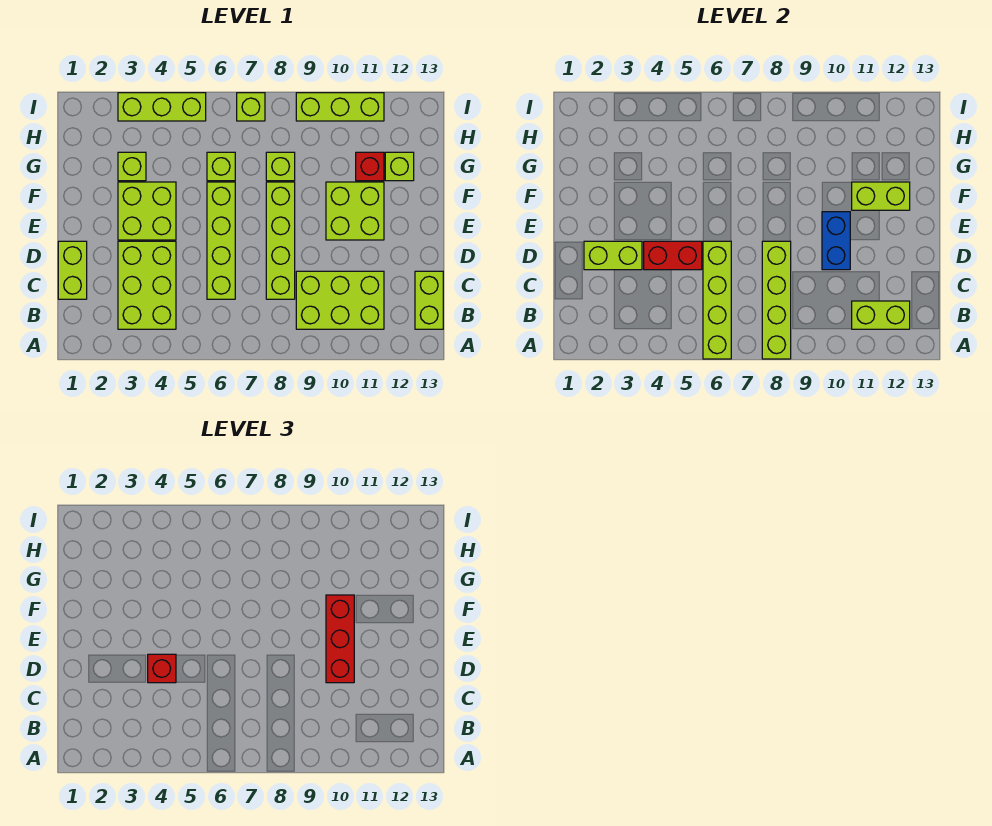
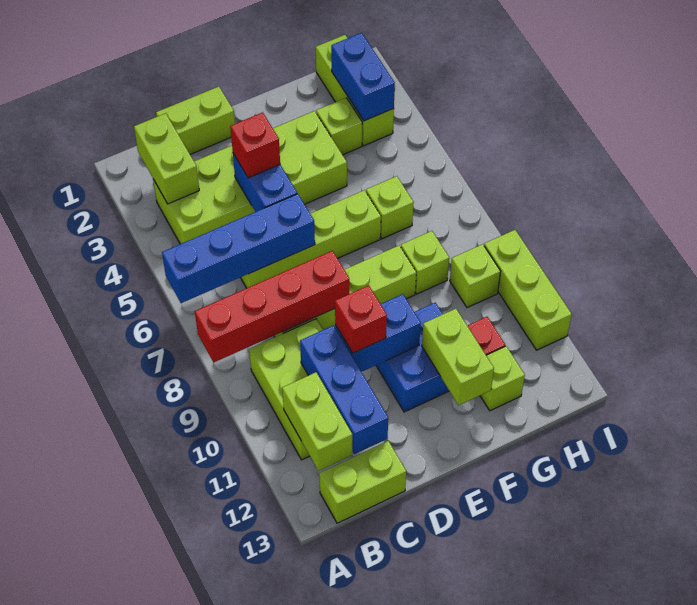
lime brick A6:D6 level 2 -> blue brick A6:D6 level 2
lime brick A8:D8 level 2 -> red brick A8:D8 level 2
none -> blue brick C10:C12 level 2
lime brick D2:D3 level 2 -> lime brick B2:B3 level 2
red brick D4:D5 level 2 -> blue brick D4:D5 level 2
red brick D10:F10 level 3 -> red brick D10 level 3
lime brick E10:F11 level 1 -> blue brick E10:F11 level 1
none -> blue brick H2:H3 level 2
lime brick I3:I5 level 1 -> lime brick H1:H3 level 1
lime brick I7 level 1 -> lime brick H9 level 1

